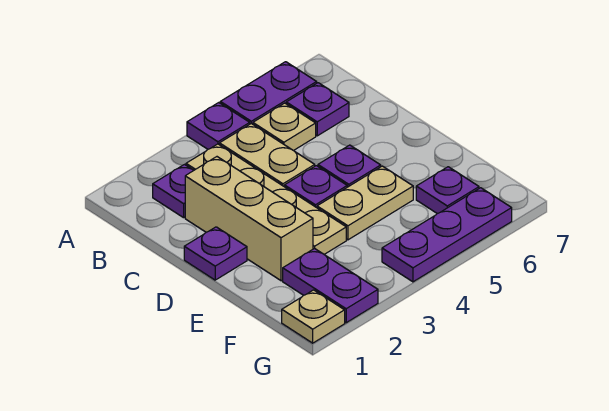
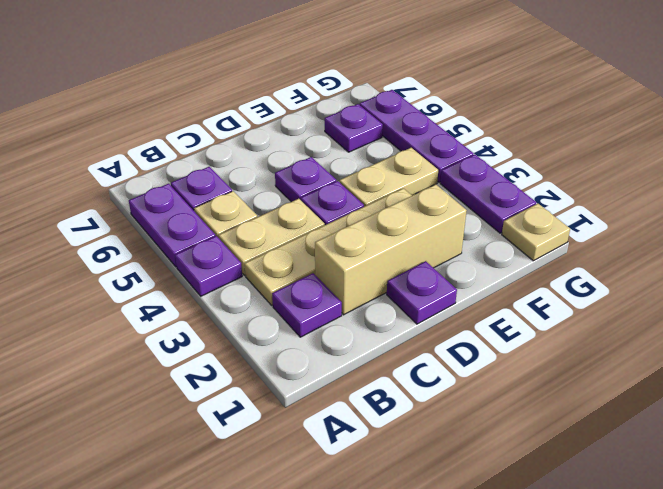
tan plate E4:E5 level 1 -> tan plate E4:F4 level 1
purple plate F2:G2 level 1 -> purple plate G2:G3 level 1

